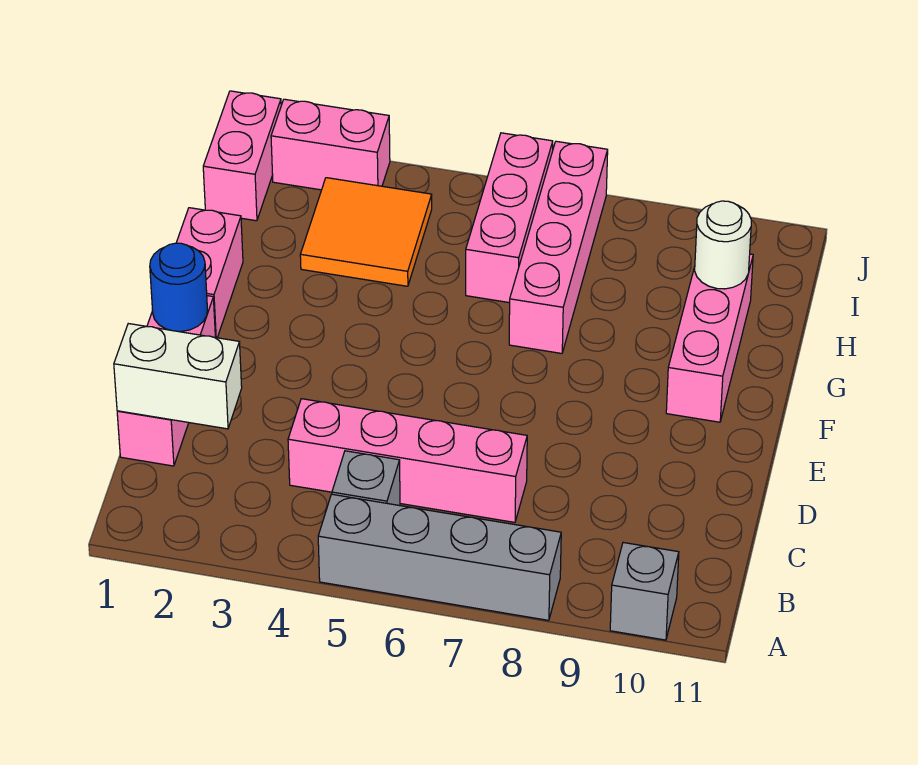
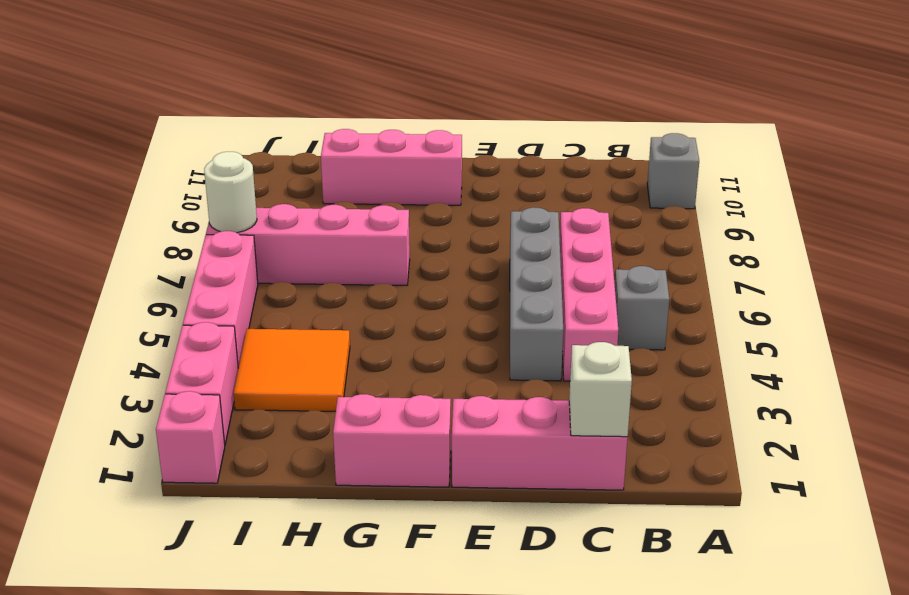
grey brick A5:A8 level 1 -> grey brick D4:D7 level 1
white brick C1:C2 level 2 -> white brick C1 level 2
blue round brick E1 level 2 -> none
pink brick H6:J6 level 1 -> pink brick J4:J6 level 1
white round brick H10 level 2 -> white round brick J7 level 2
pink brick I1:J1 level 1 -> pink brick J1 level 1

